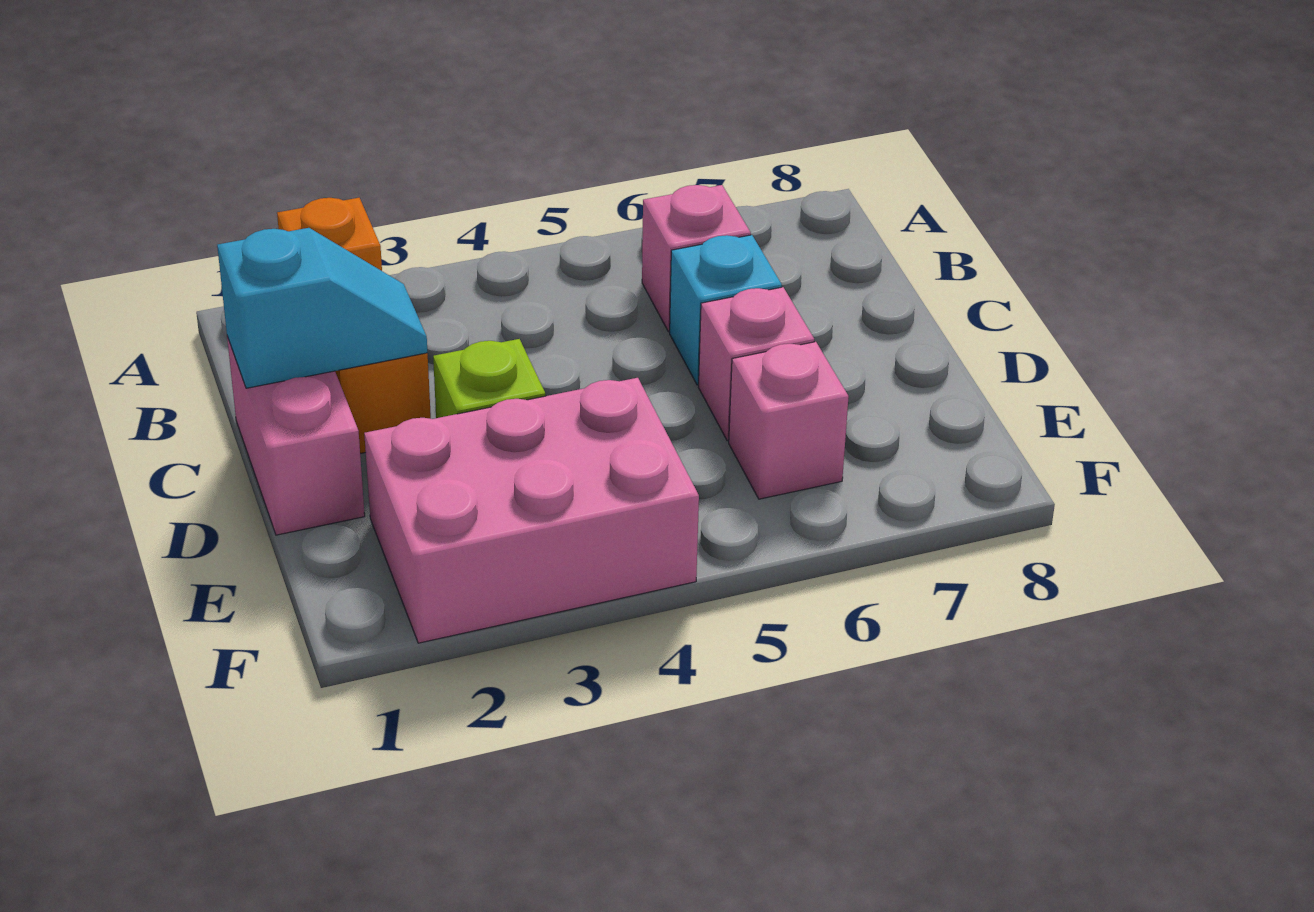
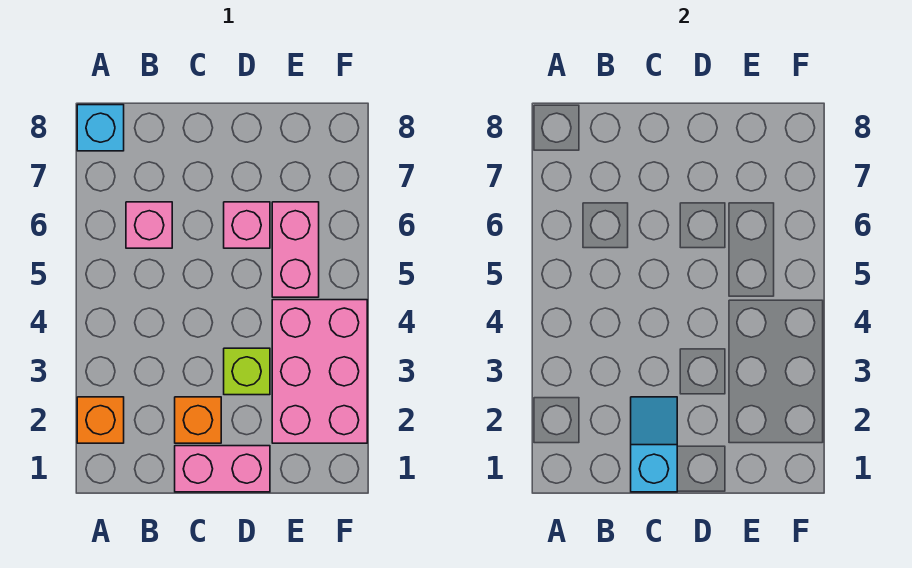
cyan brick C6 level 1 -> cyan brick A8 level 1
pink brick E6 level 1 -> pink brick E5:E6 level 1

